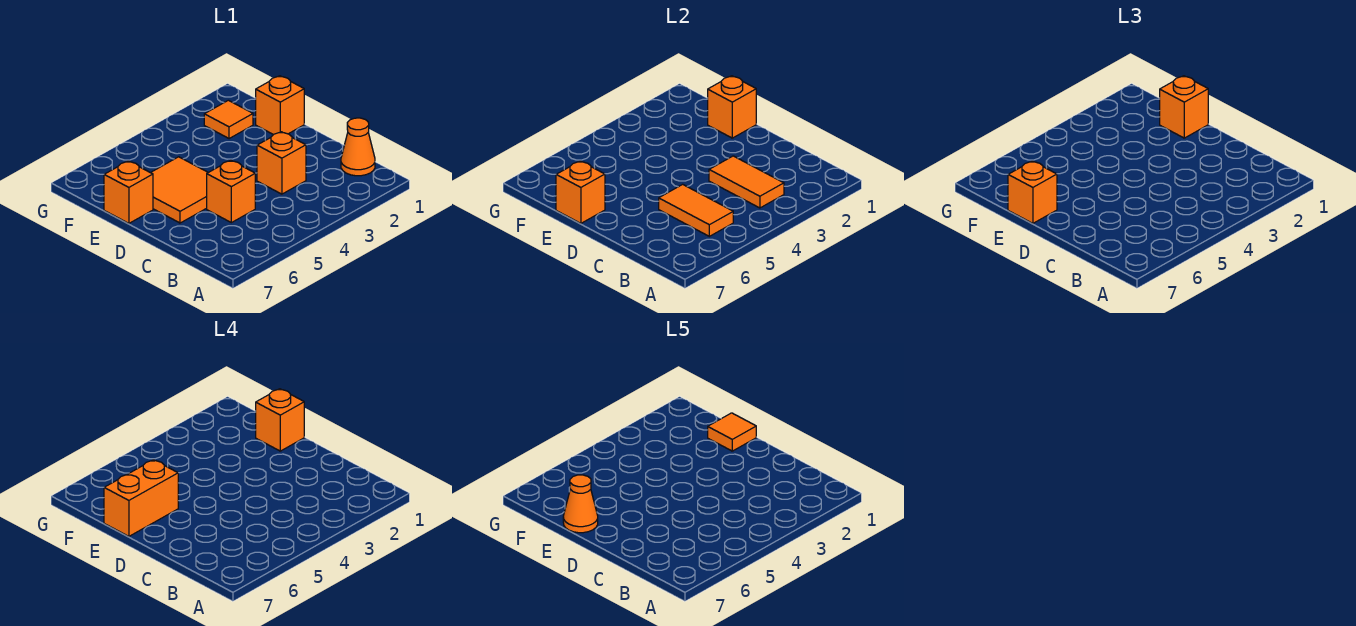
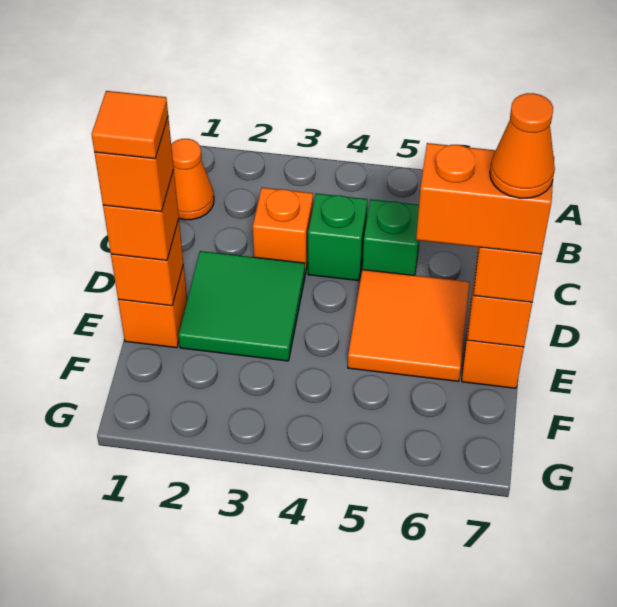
orange tile B3:C3 level 2 -> none
orange tile B5:C5 level 2 -> none
none -> green brick C4 level 1
orange brick C5 level 1 -> green brick C5 level 1
none -> green tile D2:E3 level 1
orange tile F2 level 1 -> none

